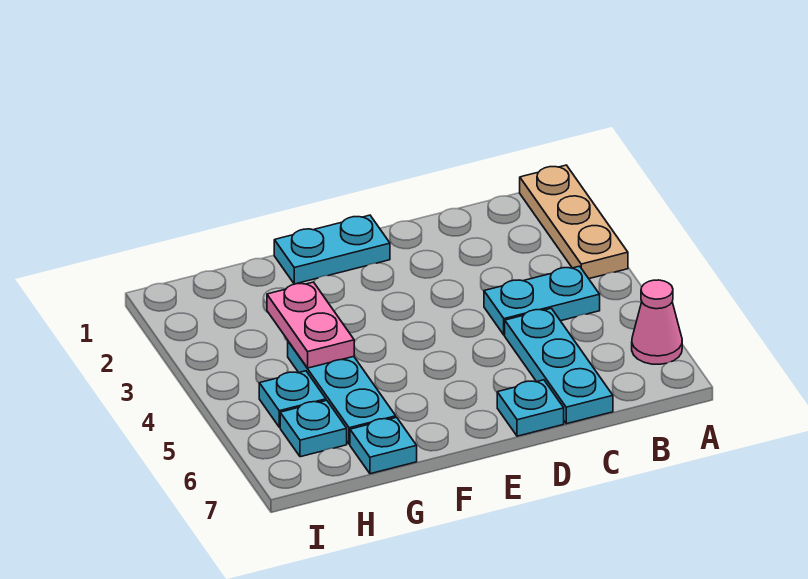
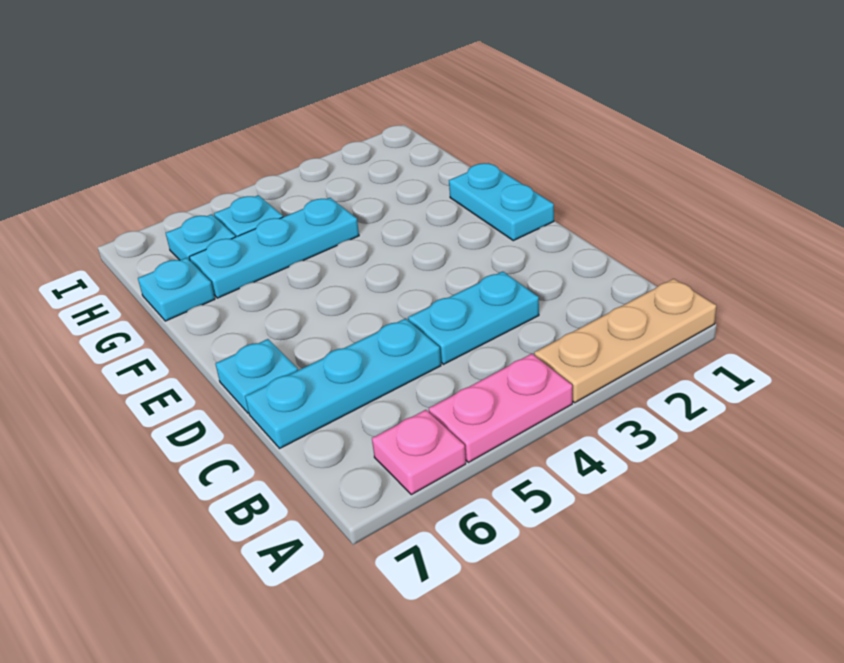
pink cone A6 level 1 -> pink plate A6 level 1
cyan plate B4:C4 level 1 -> cyan plate C3:C4 level 1
pink plate G3:G4 level 2 -> pink plate A4:A5 level 1

